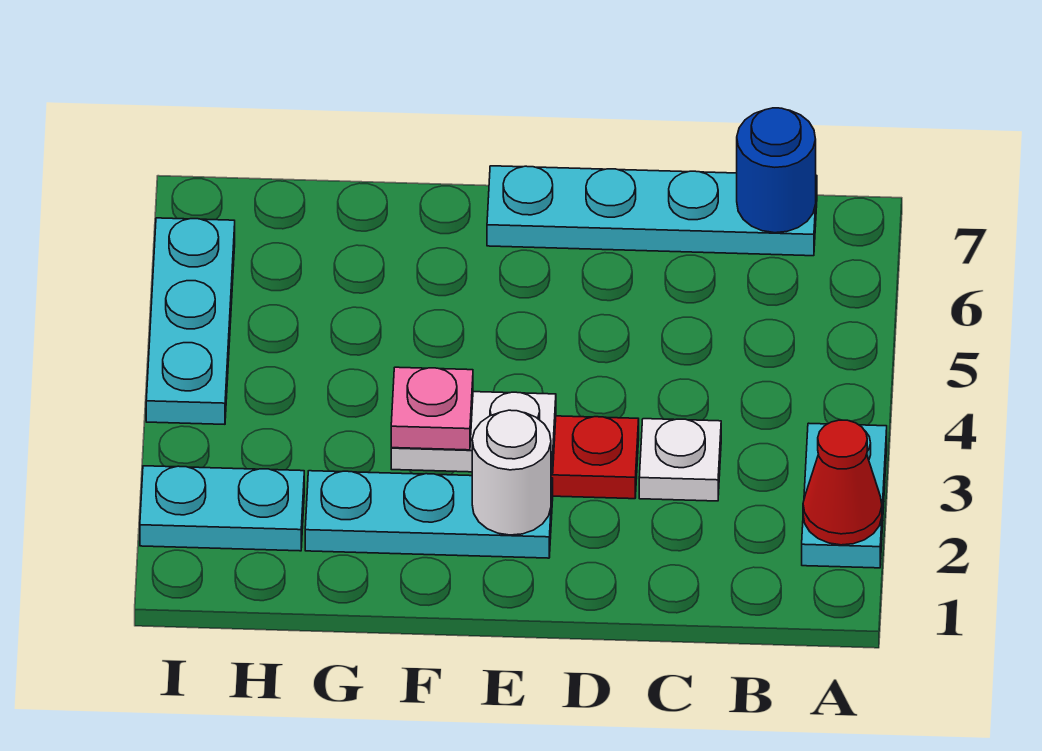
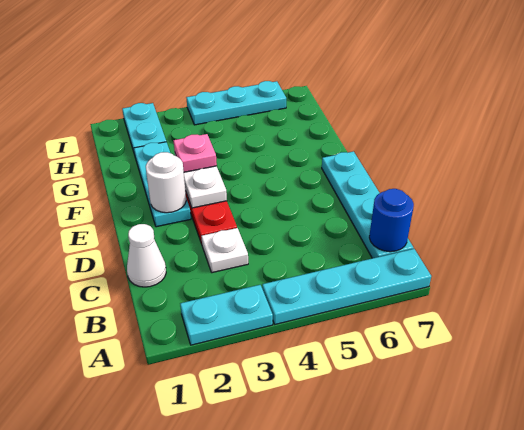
red cone A2 level 2 -> none
none -> cyan plate A4:A7 level 1
none -> white cone C1 level 1

